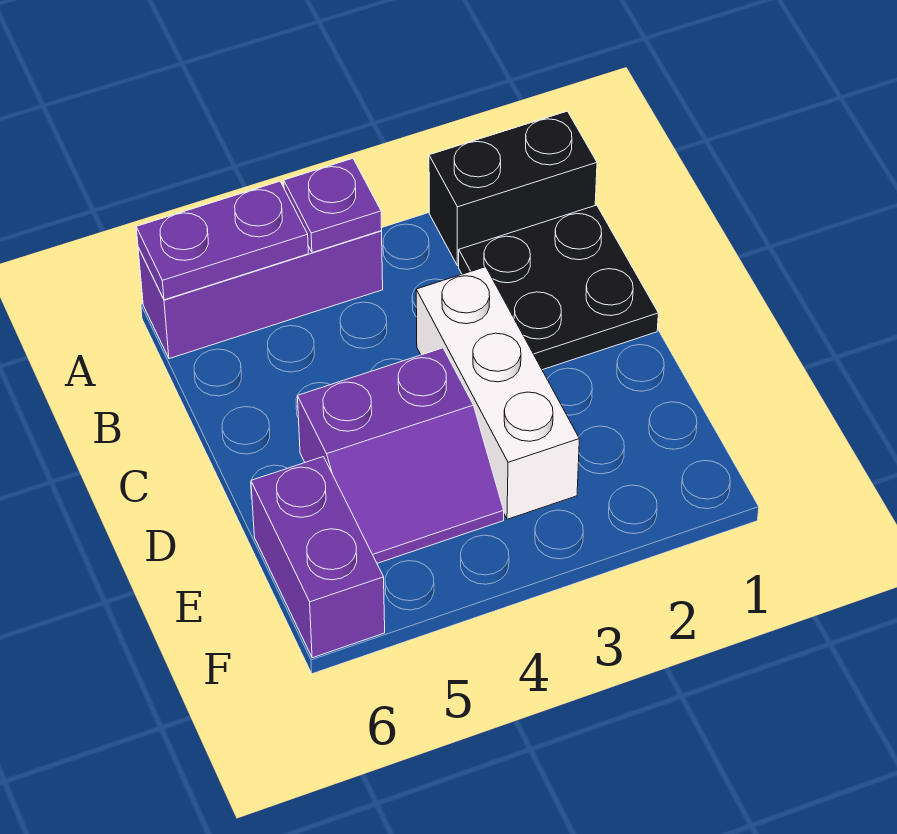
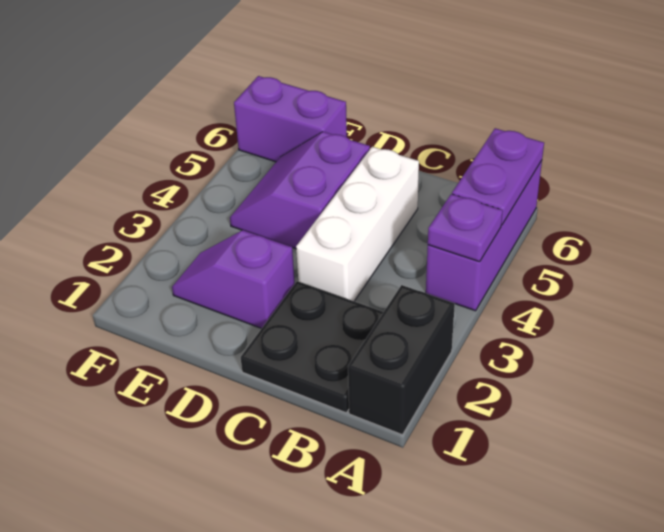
white brick C3:E3 level 1 -> white brick C3:C5 level 1
none -> purple slope D2:E2 level 1 top D

